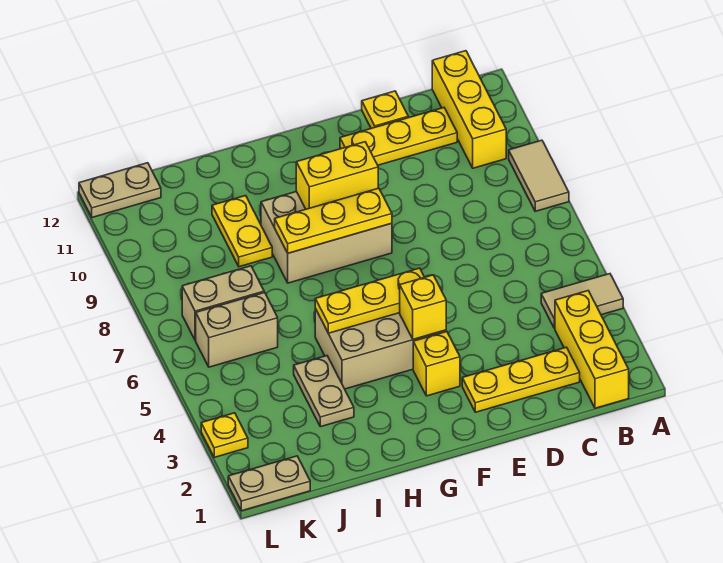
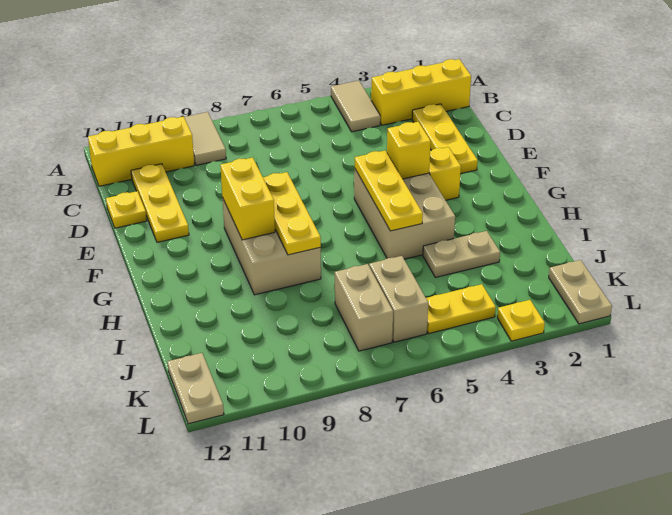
tan tile A8:A9 level 1 -> tan tile A9:B9 level 1
yellow plate I9:I10 level 1 -> yellow plate K4:K5 level 1

